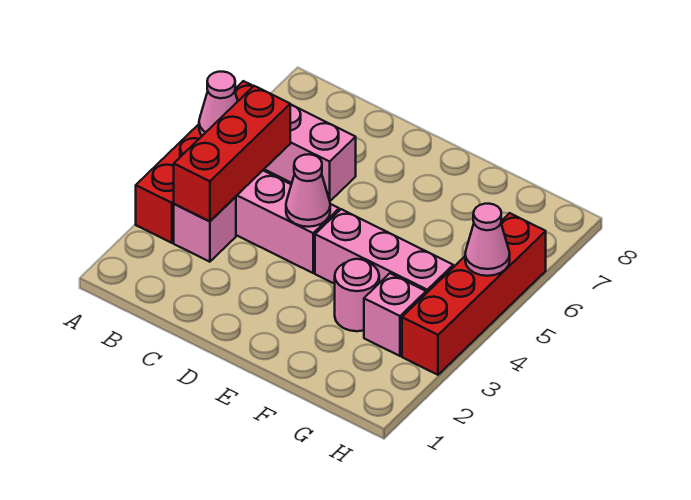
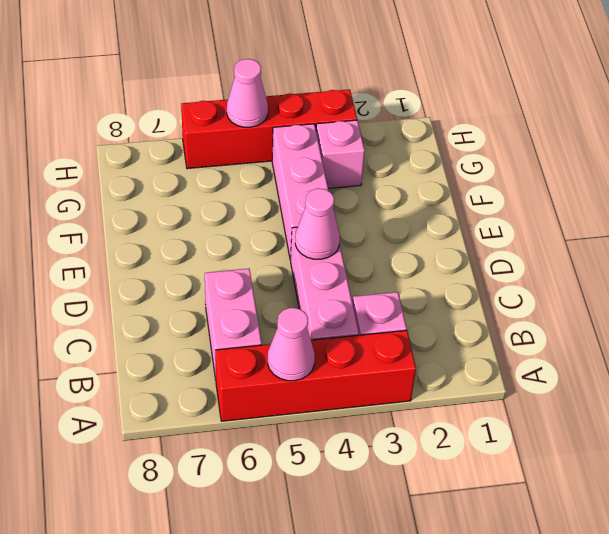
red brick B3:B5 level 2 -> none
pink round brick F3 level 1 -> none

